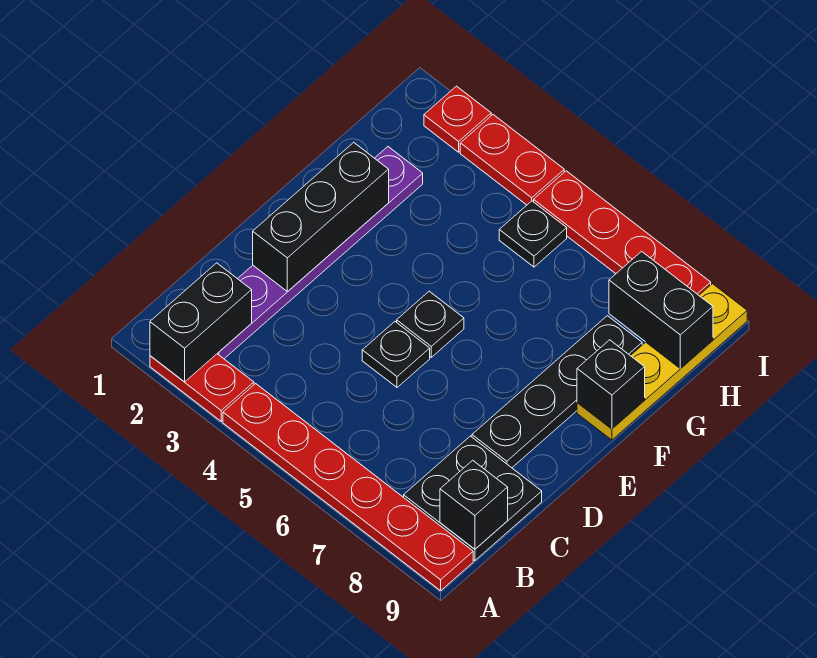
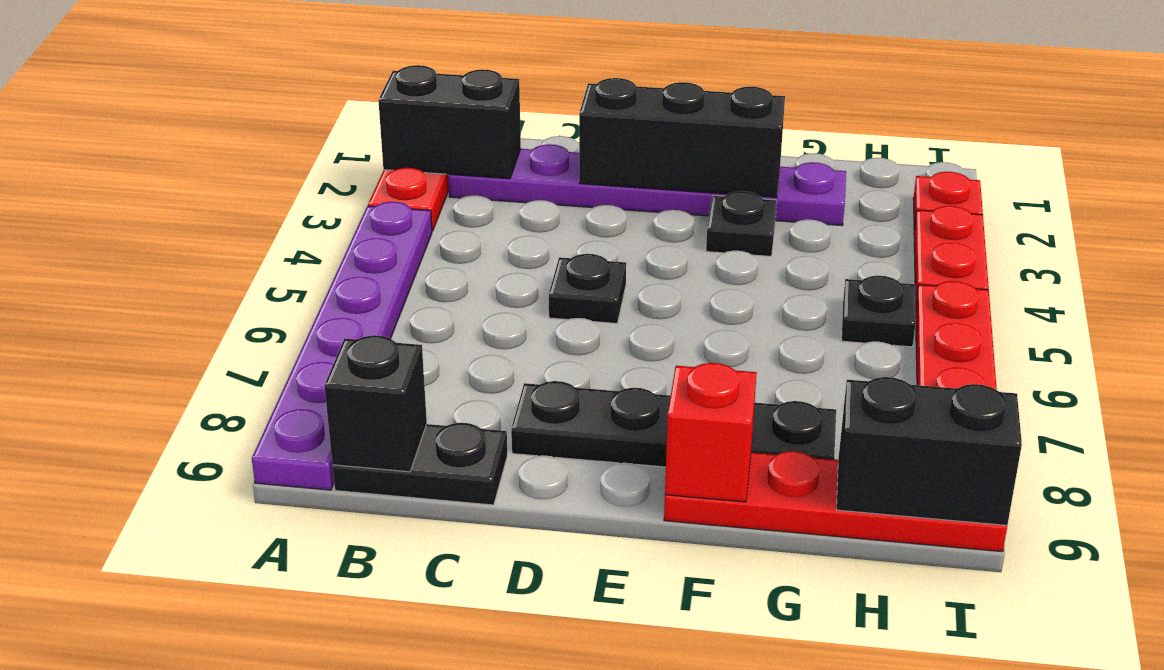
red plate A4:A9 level 1 -> purple plate A4:A9 level 1
black plate B8:C9 level 1 -> black plate B9:C9 level 1
black plate E5 level 1 -> black plate F3 level 1
yellow plate F9:I9 level 1 -> red plate F9:I9 level 1
black brick F9 level 2 -> red brick F9 level 2
black brick H8:H9 level 2 -> black brick H9:I9 level 2

